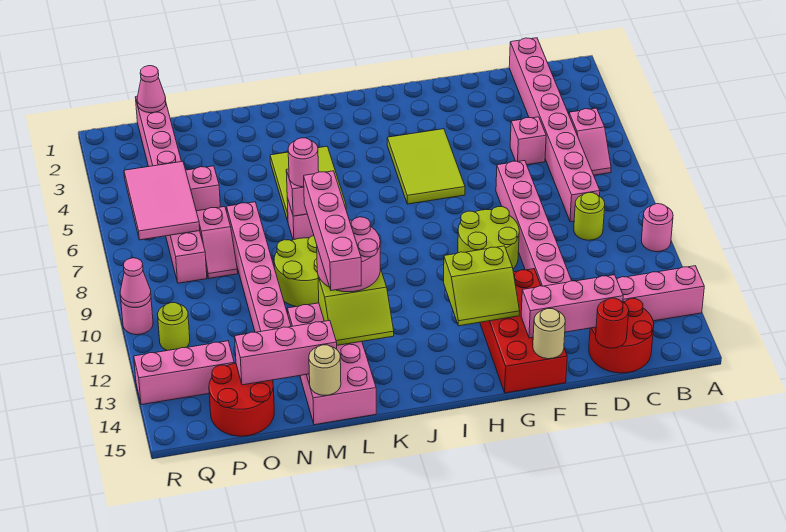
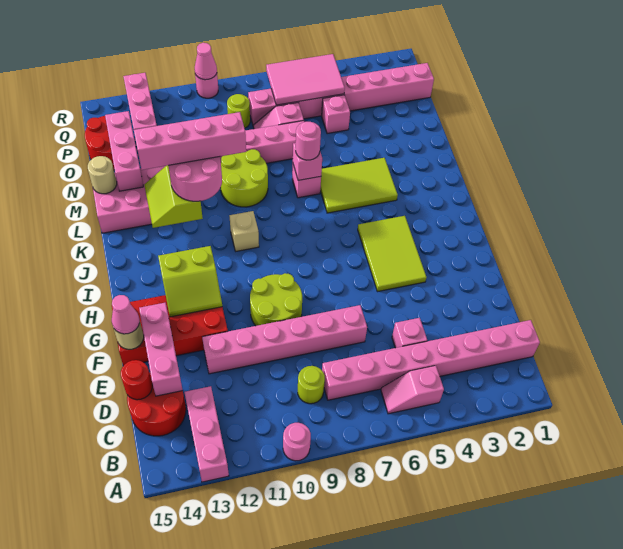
lime tile G4:H6 level 1 -> lime tile G4:I5 level 1
lime slope G12:H13 level 2 top 12 -> lime slope G12:H13 level 2 top H
none -> tan brick J10 level 1
pink cone P1 level 2 -> pink cone F15 level 3
lime round brick Q11 level 1 -> lime round brick P9 level 1

